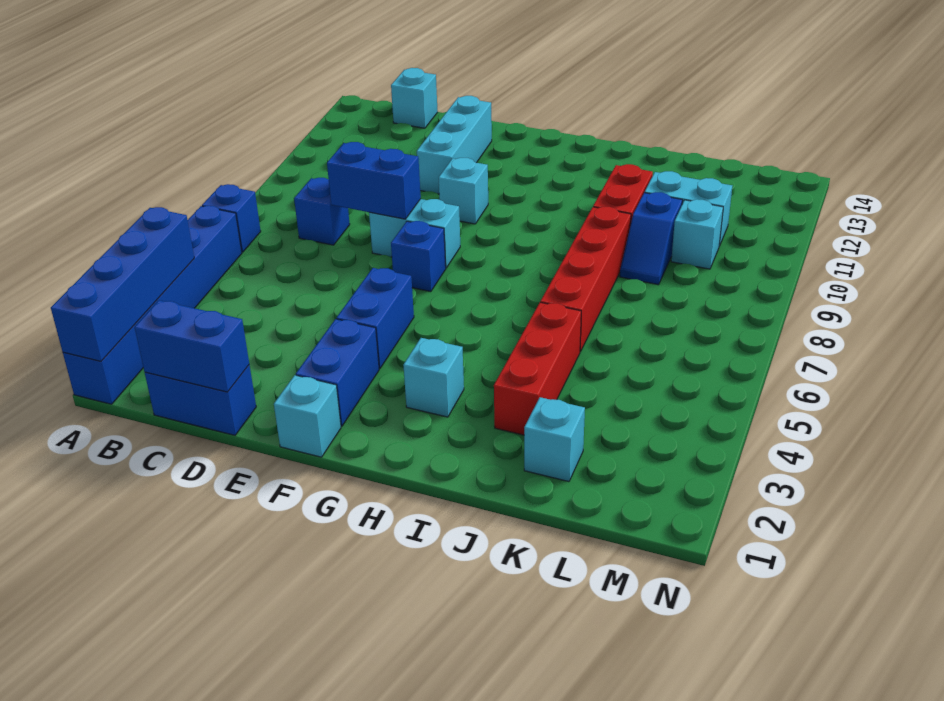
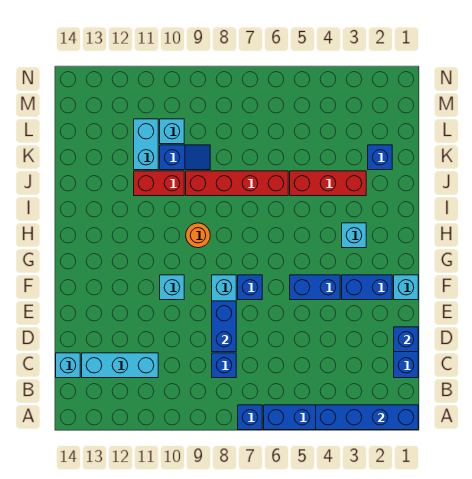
blue brick C1:D1 level 2 -> blue brick D1 level 2
cyan brick E11:E13 level 1 -> cyan brick C11:C13 level 1
none -> orange round brick H9 level 1
cyan brick K2 level 1 -> blue brick K2 level 1

